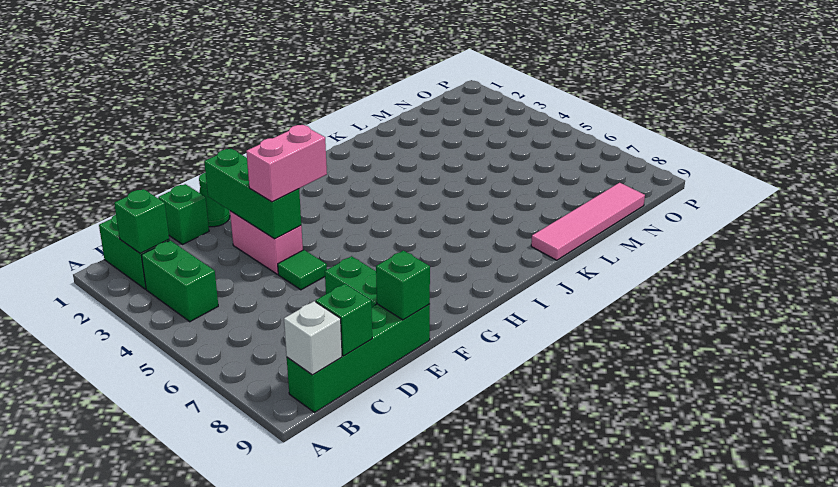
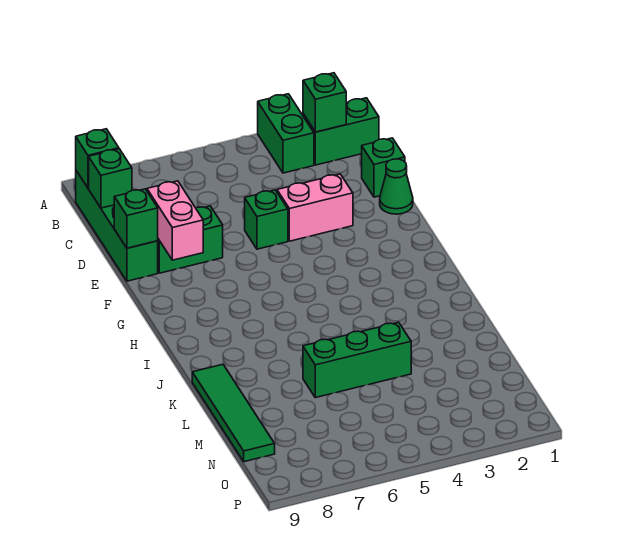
green brick B3:B4 level 1 -> green brick A3:B3 level 1
white brick B9 level 2 -> green brick B9 level 2
green brick E2:E4 level 2 -> green brick L4:L6 level 1
pink brick E4:F4 level 3 -> pink brick E8:F8 level 2
green tile E5 level 1 -> green brick E5 level 1
pink tile K9:N9 level 1 -> green tile K9:N9 level 1

